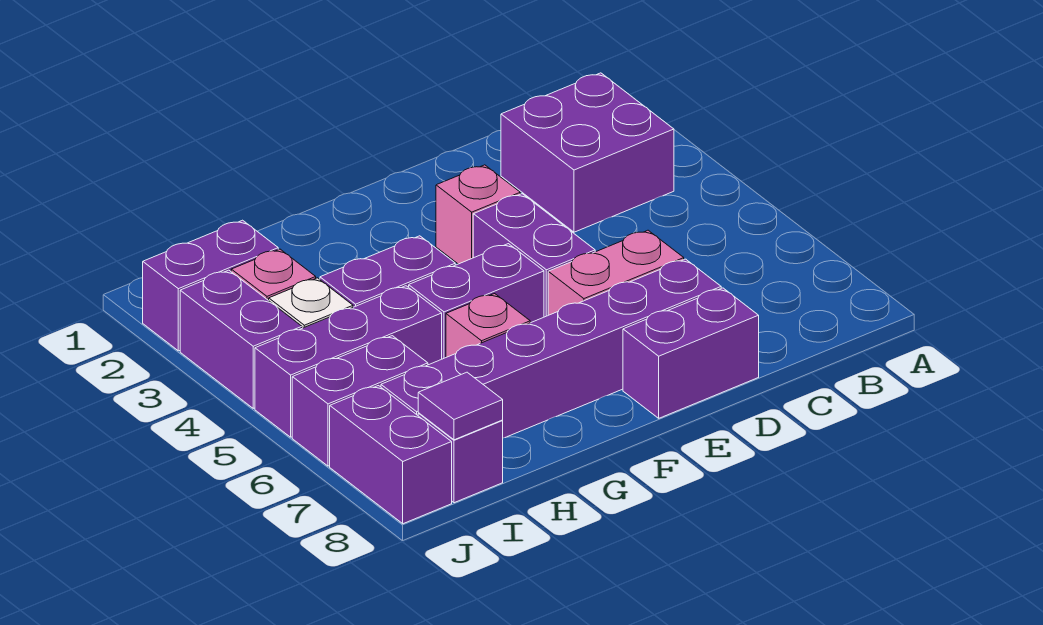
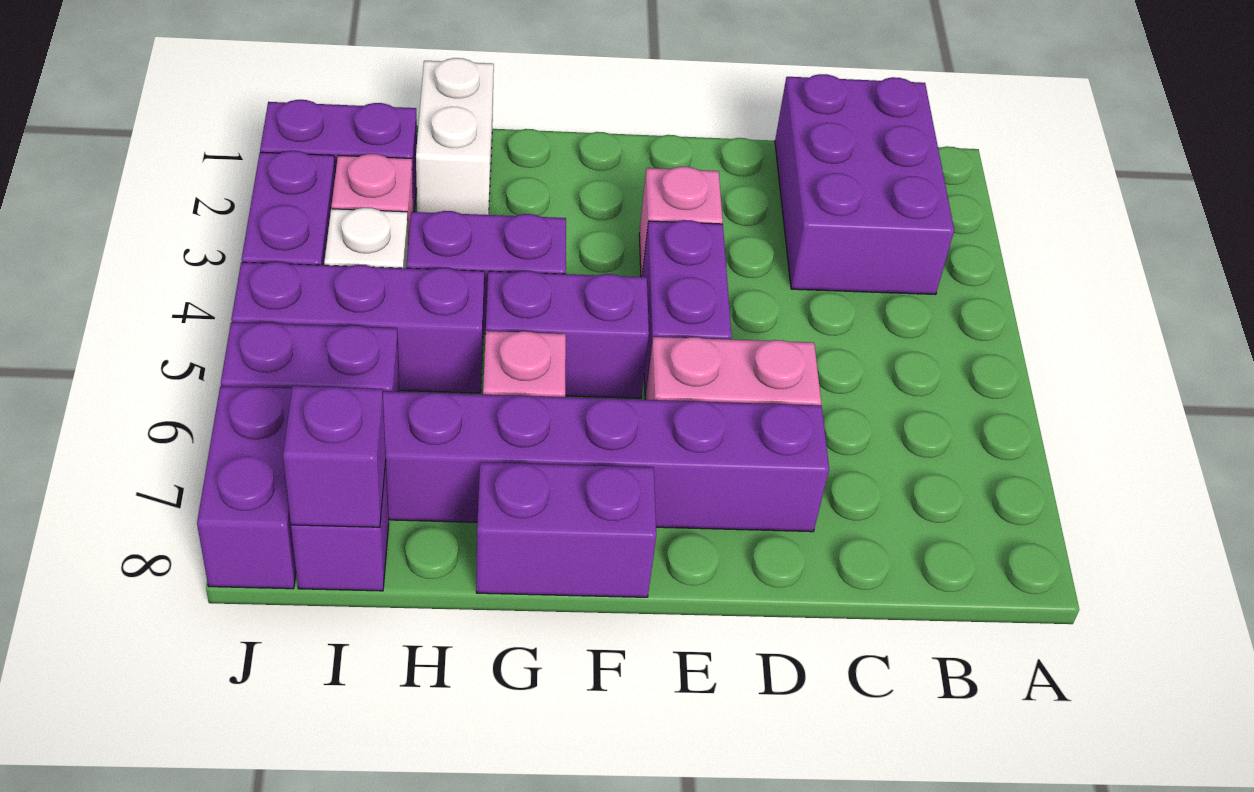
purple brick B2:C3 level 1 -> purple brick B1:C3 level 1
purple brick D8:E8 level 1 -> purple brick F8:G8 level 1
none -> white brick H1:H2 level 1
purple tile I8 level 2 -> purple brick I8 level 2

